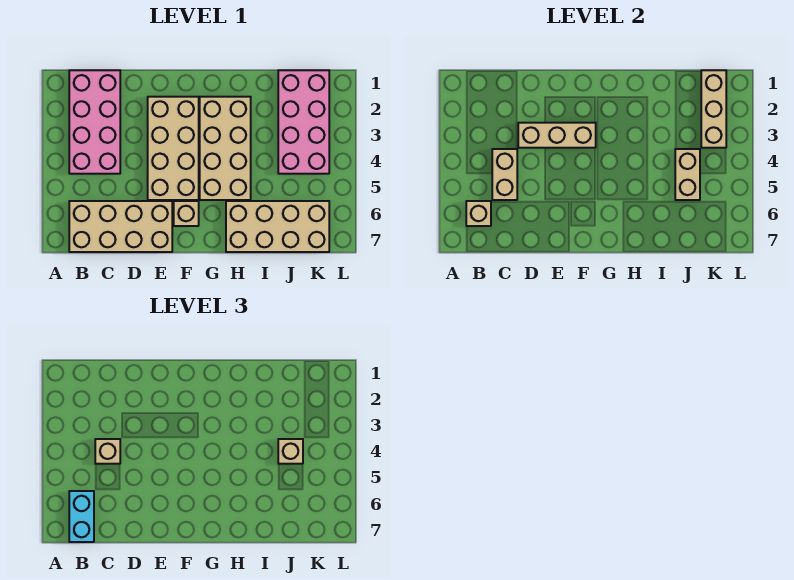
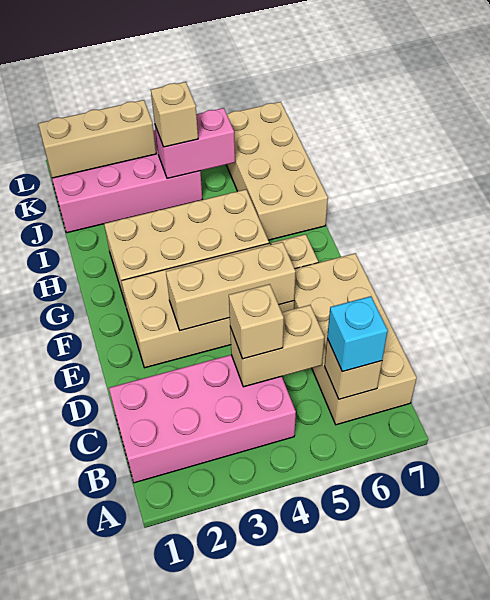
cyan brick B6:B7 level 3 -> cyan brick B6 level 3
tan brick D3:F3 level 2 -> tan brick E3:E5 level 2
tan brick J4:J5 level 2 -> pink brick J4:J5 level 2

